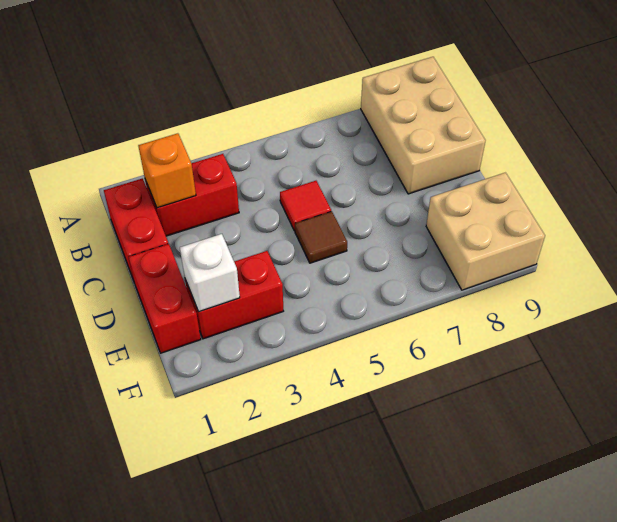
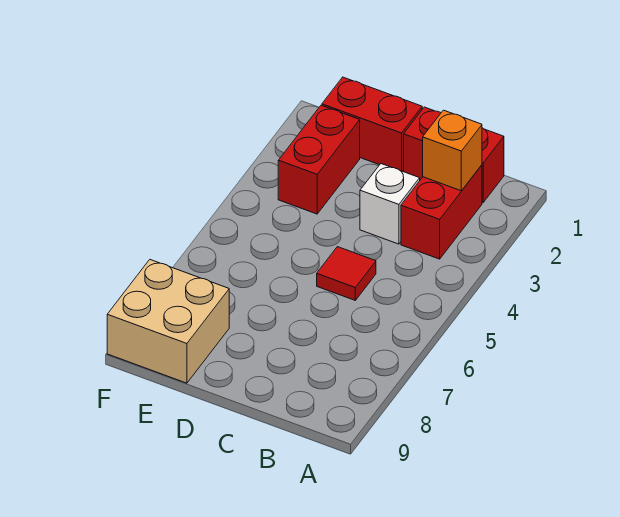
tan brick A8:C9 level 1 -> none
brown tile D5 level 1 -> none
white brick E2 level 2 -> white brick C3 level 1

